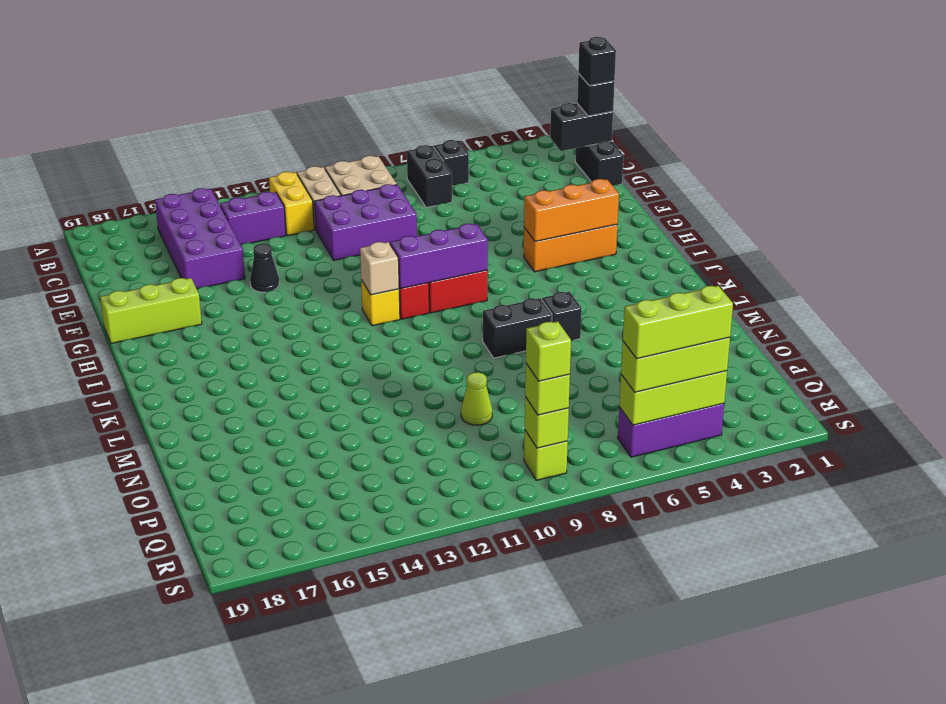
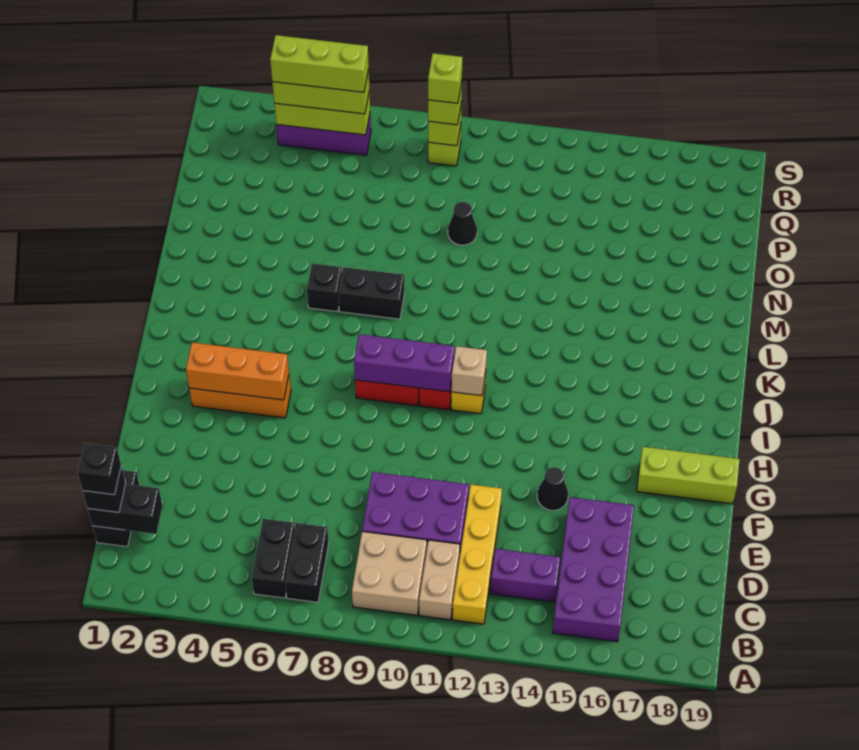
black brick B6 level 1 -> black brick B6:C6 level 1
yellow brick B12:C12 level 1 -> yellow brick B12:E12 level 1
lime cone O10 level 1 -> black cone O10 level 1

